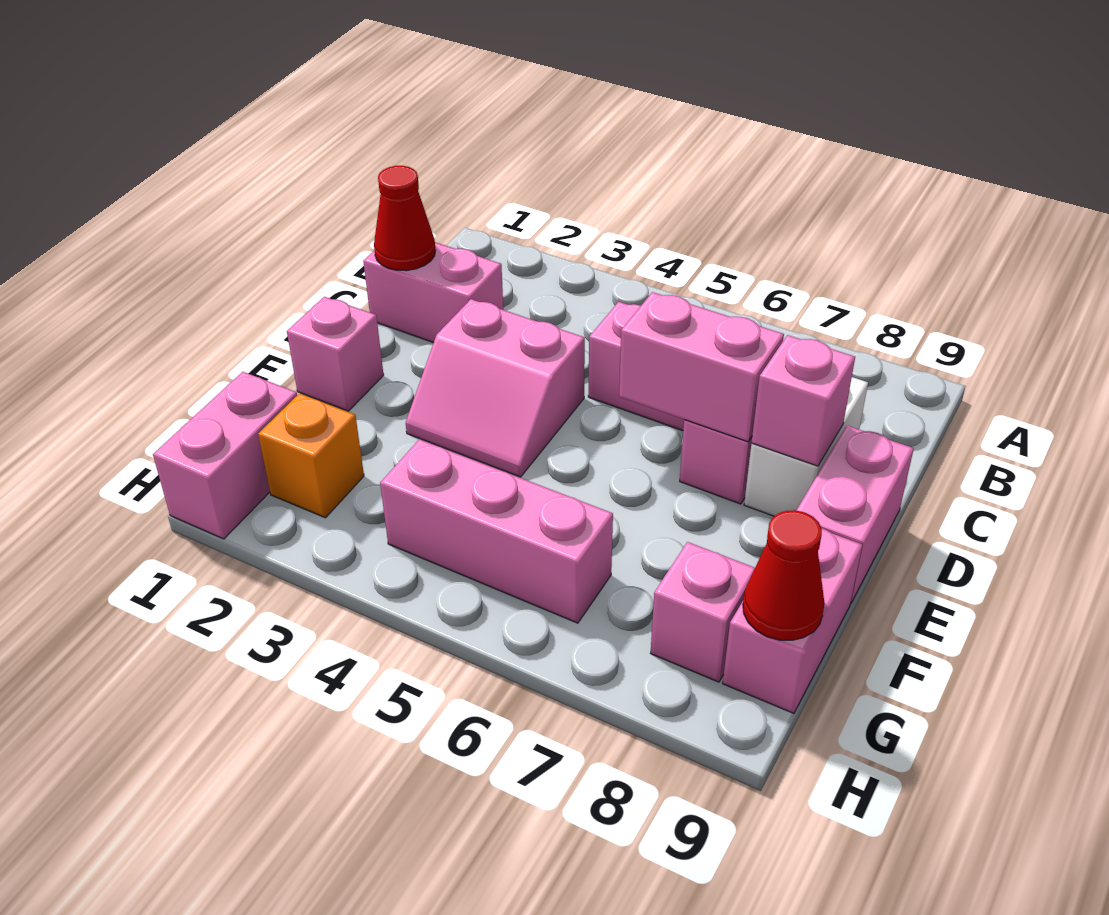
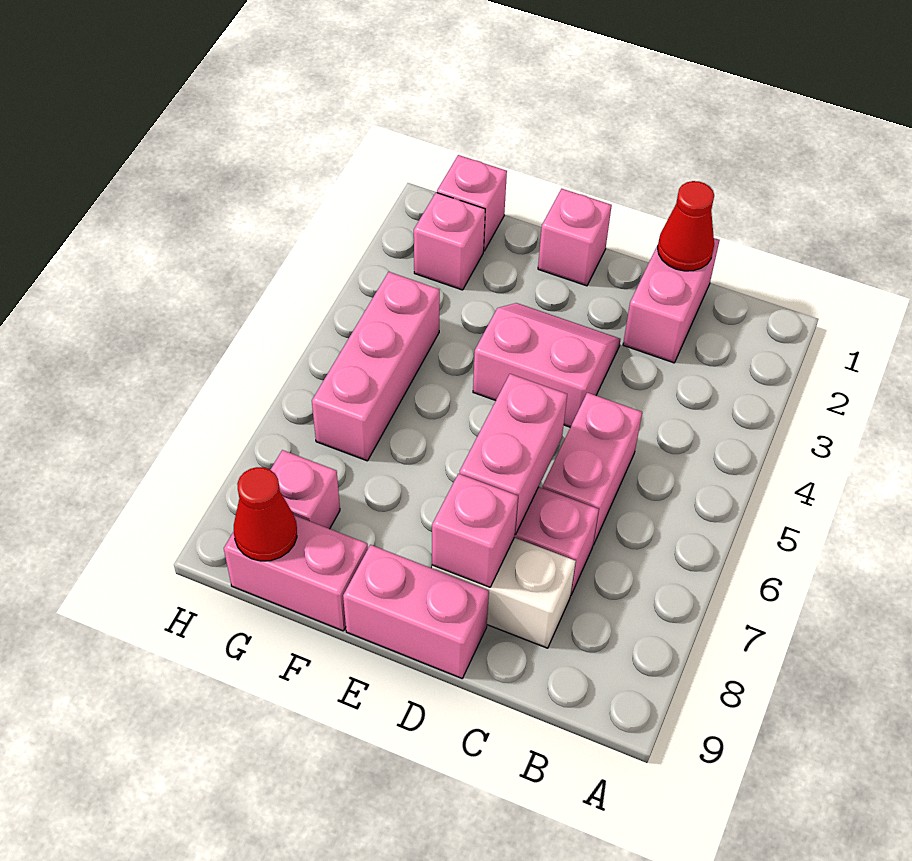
pink slope D3:E4 level 1 top D -> pink slope D3:E4 level 1 top 4
pink brick G1:H1 level 1 -> pink brick G1 level 1
orange brick G2 level 1 -> pink brick G2 level 1

